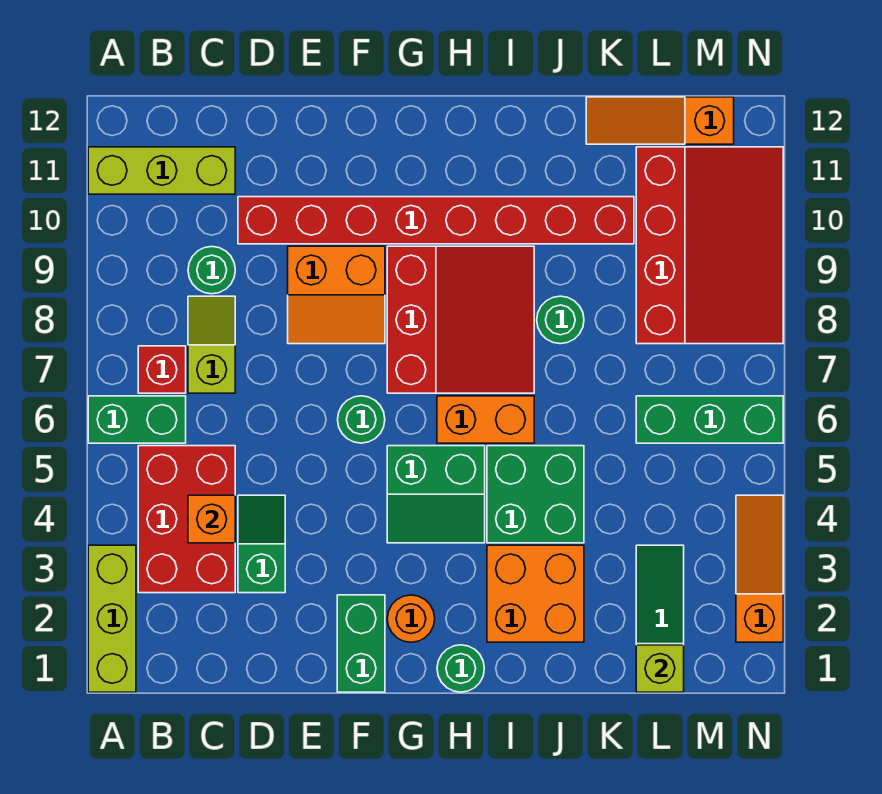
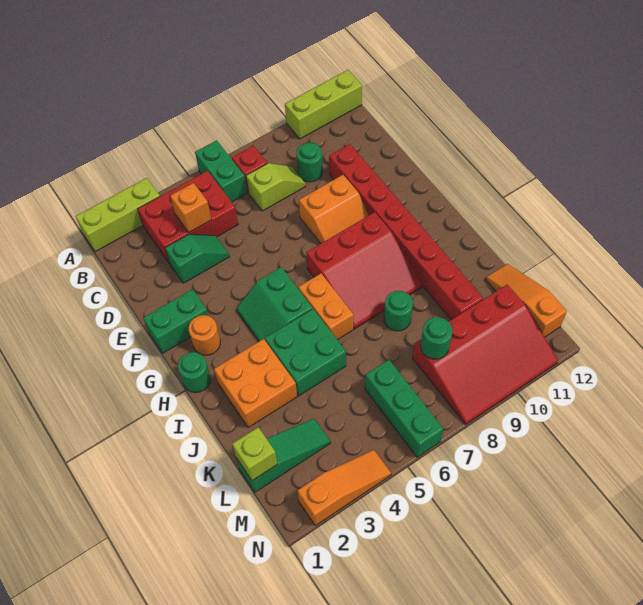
lime brick A11:C11 level 1 -> lime brick A10:A12 level 1
orange slope E8:F9 level 1 top 9 -> orange slope E8:F9 level 1 top E
green round brick F6 level 1 -> green round brick L8 level 2

